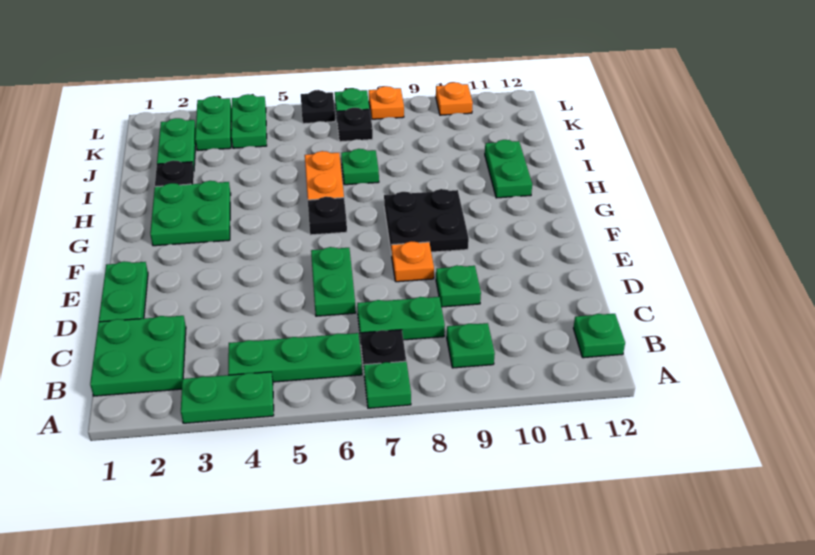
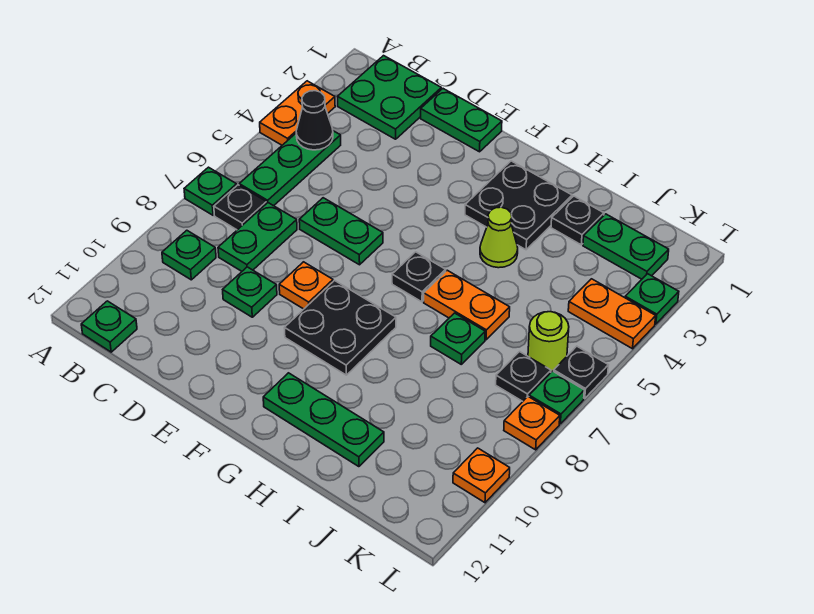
green plate A3:A4 level 1 -> orange plate A3:A4 level 1
none -> black cone B4 level 2
green plate G2:H3 level 1 -> black plate G2:H3 level 1
none -> lime cone H4 level 1
green plate H11:I11 level 1 -> green plate G11:I11 level 1
green plate K3:L3 level 1 -> green plate L3 level 1
green plate K4:L4 level 1 -> orange plate K4:L4 level 1
none -> lime round brick K6 level 1

